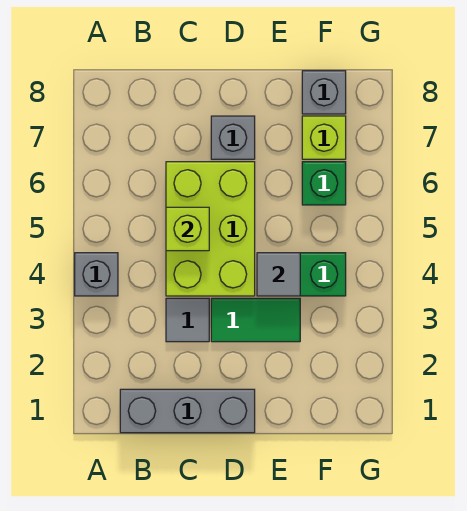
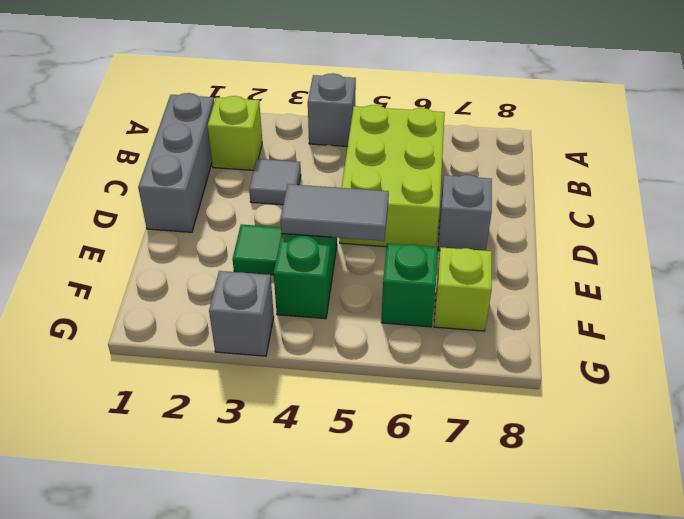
lime brick C4:D6 level 1 -> lime brick B5:D6 level 1
lime brick C5 level 2 -> lime brick B2 level 1
green tile D3:E3 level 1 -> green tile E3 level 1
grey tile E4 level 2 -> grey tile E4:E5 level 2
grey brick F8 level 1 -> grey brick G3 level 1

